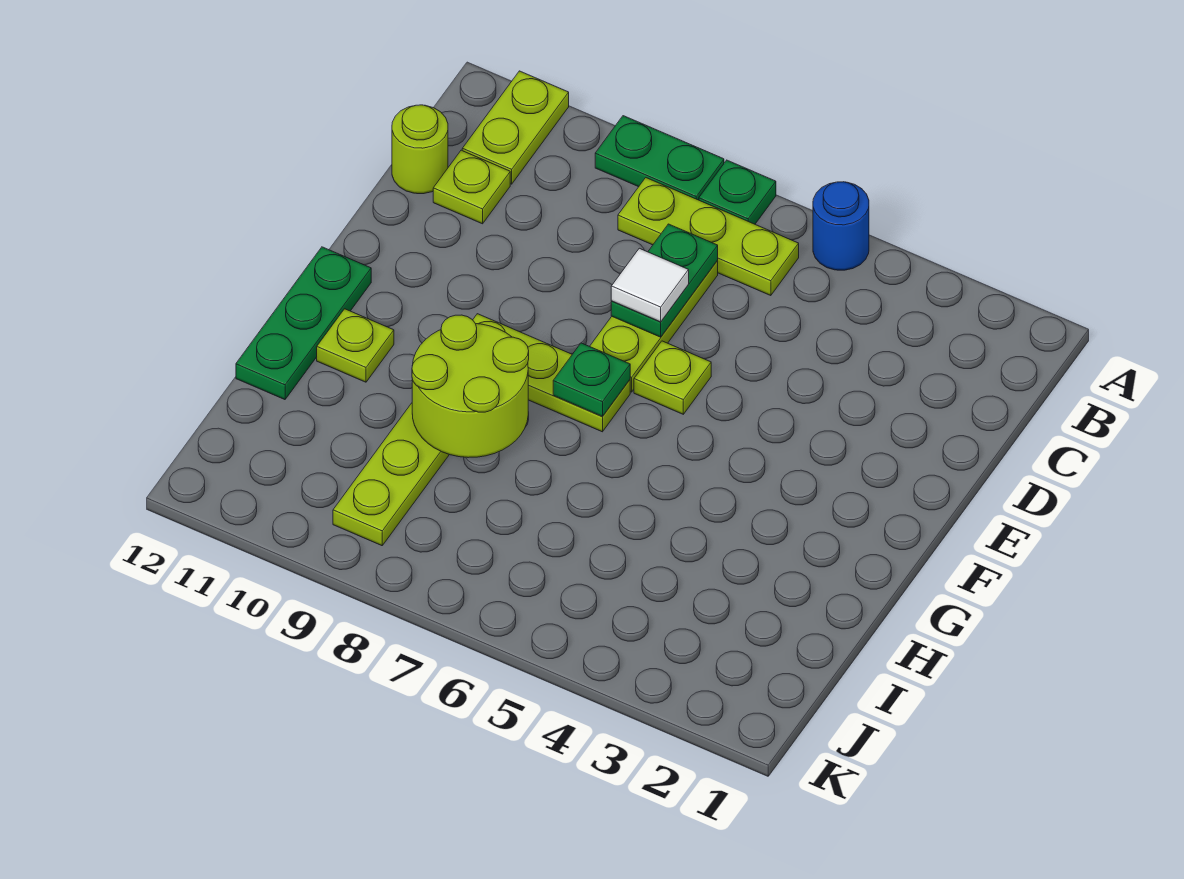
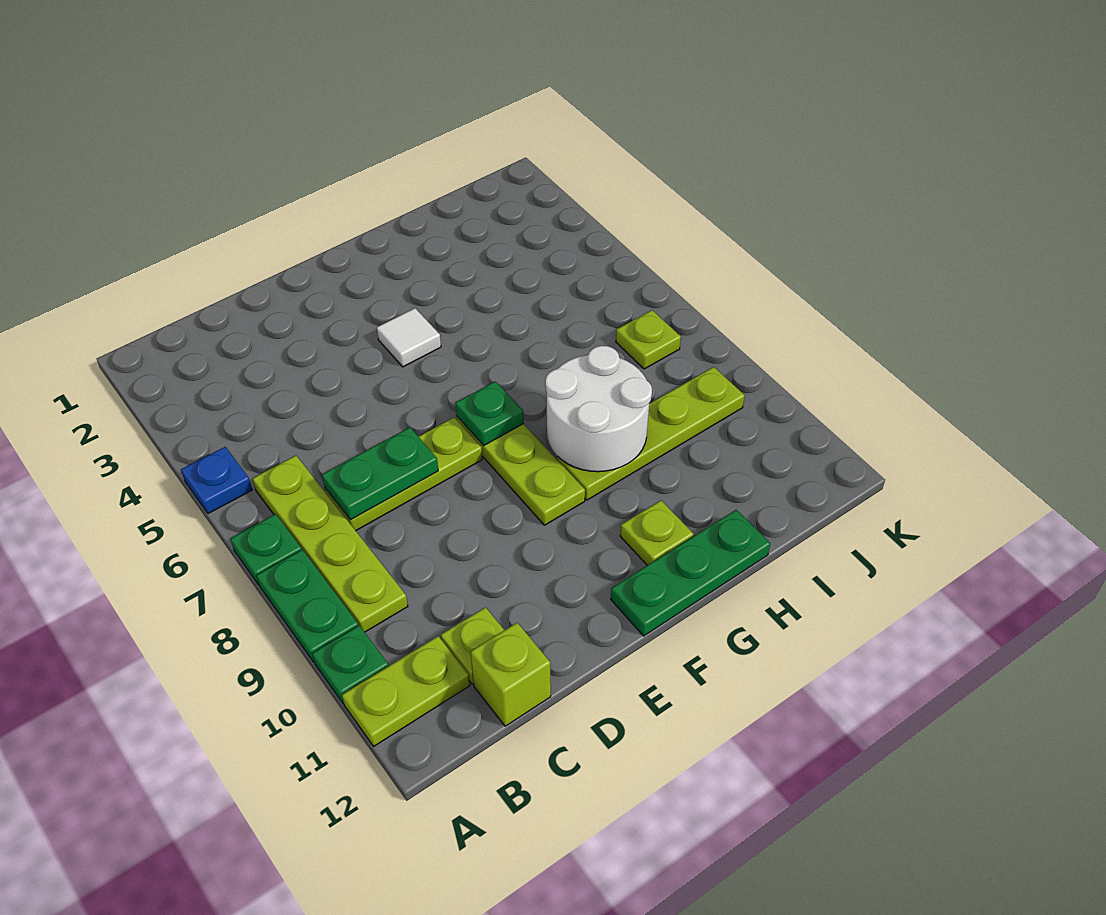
blue round brick A5 level 1 -> blue plate A5 level 1
none -> green plate A10 level 1
lime plate B6:B8 level 1 -> lime plate B6:B9 level 1
lime round brick C12 level 1 -> lime brick C12 level 1
white tile D7 level 3 -> white tile F4 level 1
lime plate E6 level 1 -> lime plate J7 level 1
lime round brick G8:H9 level 2 -> white round brick G8:H9 level 2

